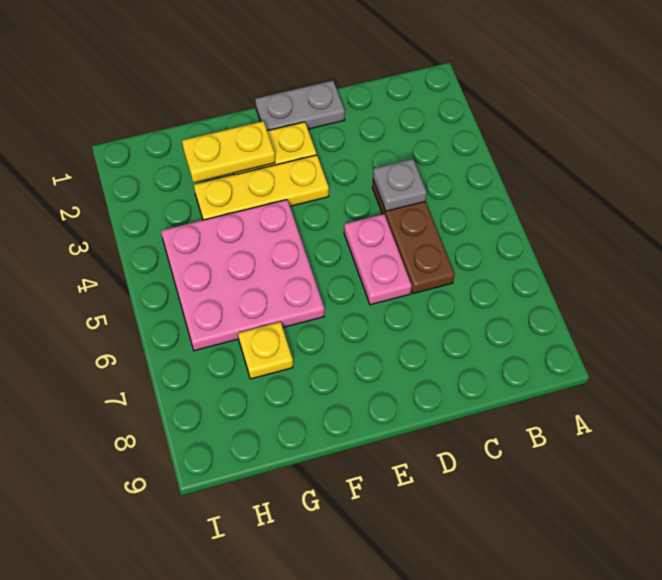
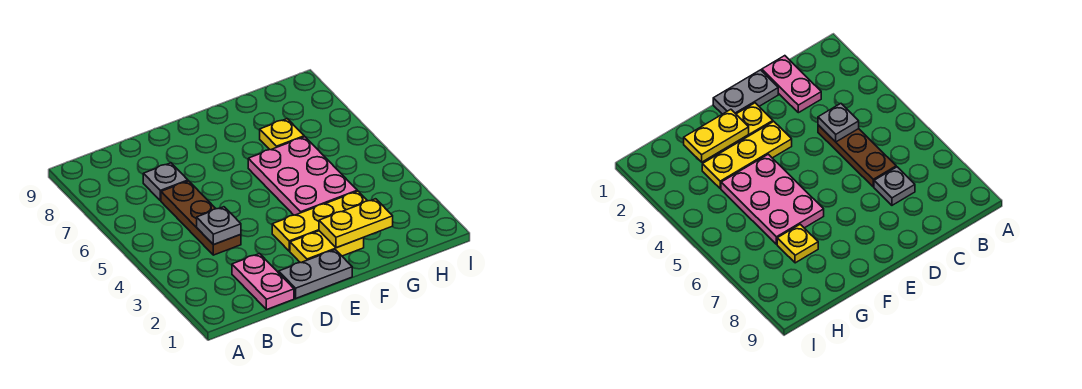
none -> grey plate C7 level 1
pink plate D5:D6 level 1 -> pink plate C1:C2 level 1
pink plate F4:H6 level 1 -> pink plate F4:G6 level 1

